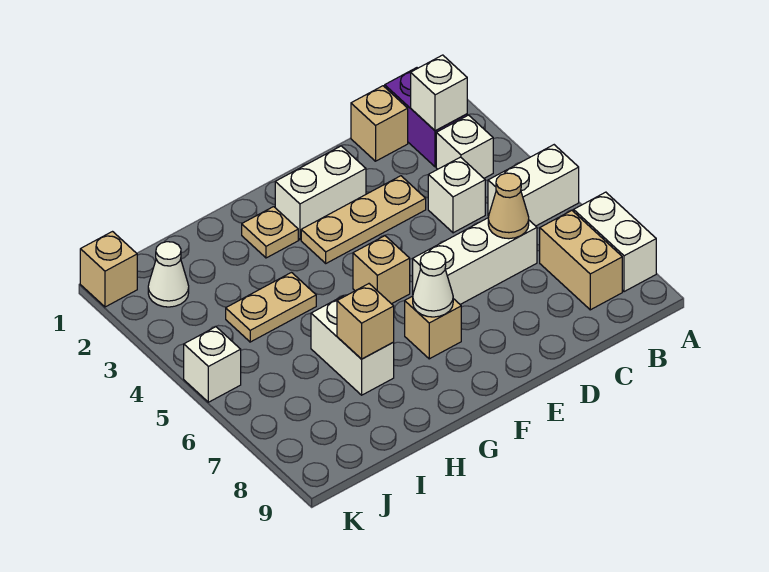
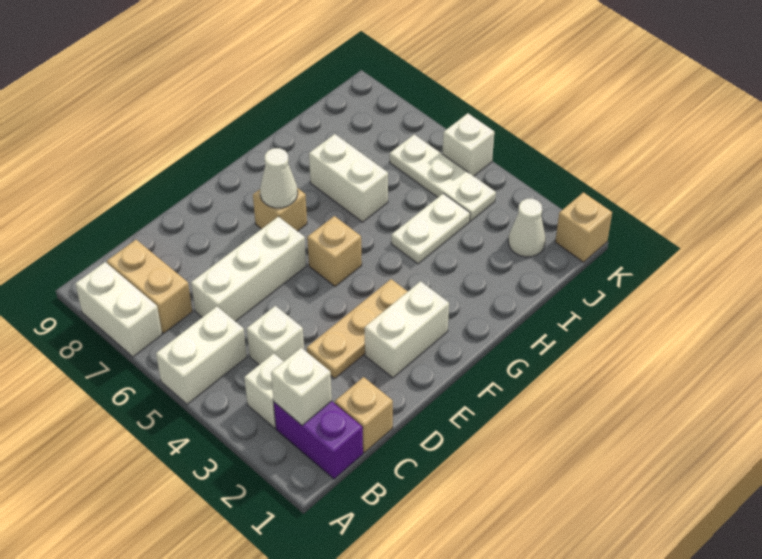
tan cone C6 level 2 -> none
tan plate G2 level 1 -> none
tan plate H4:I4 level 1 -> white plate H4:I4 level 1
tan brick H7 level 2 -> none
none -> white plate J4:J6 level 1

